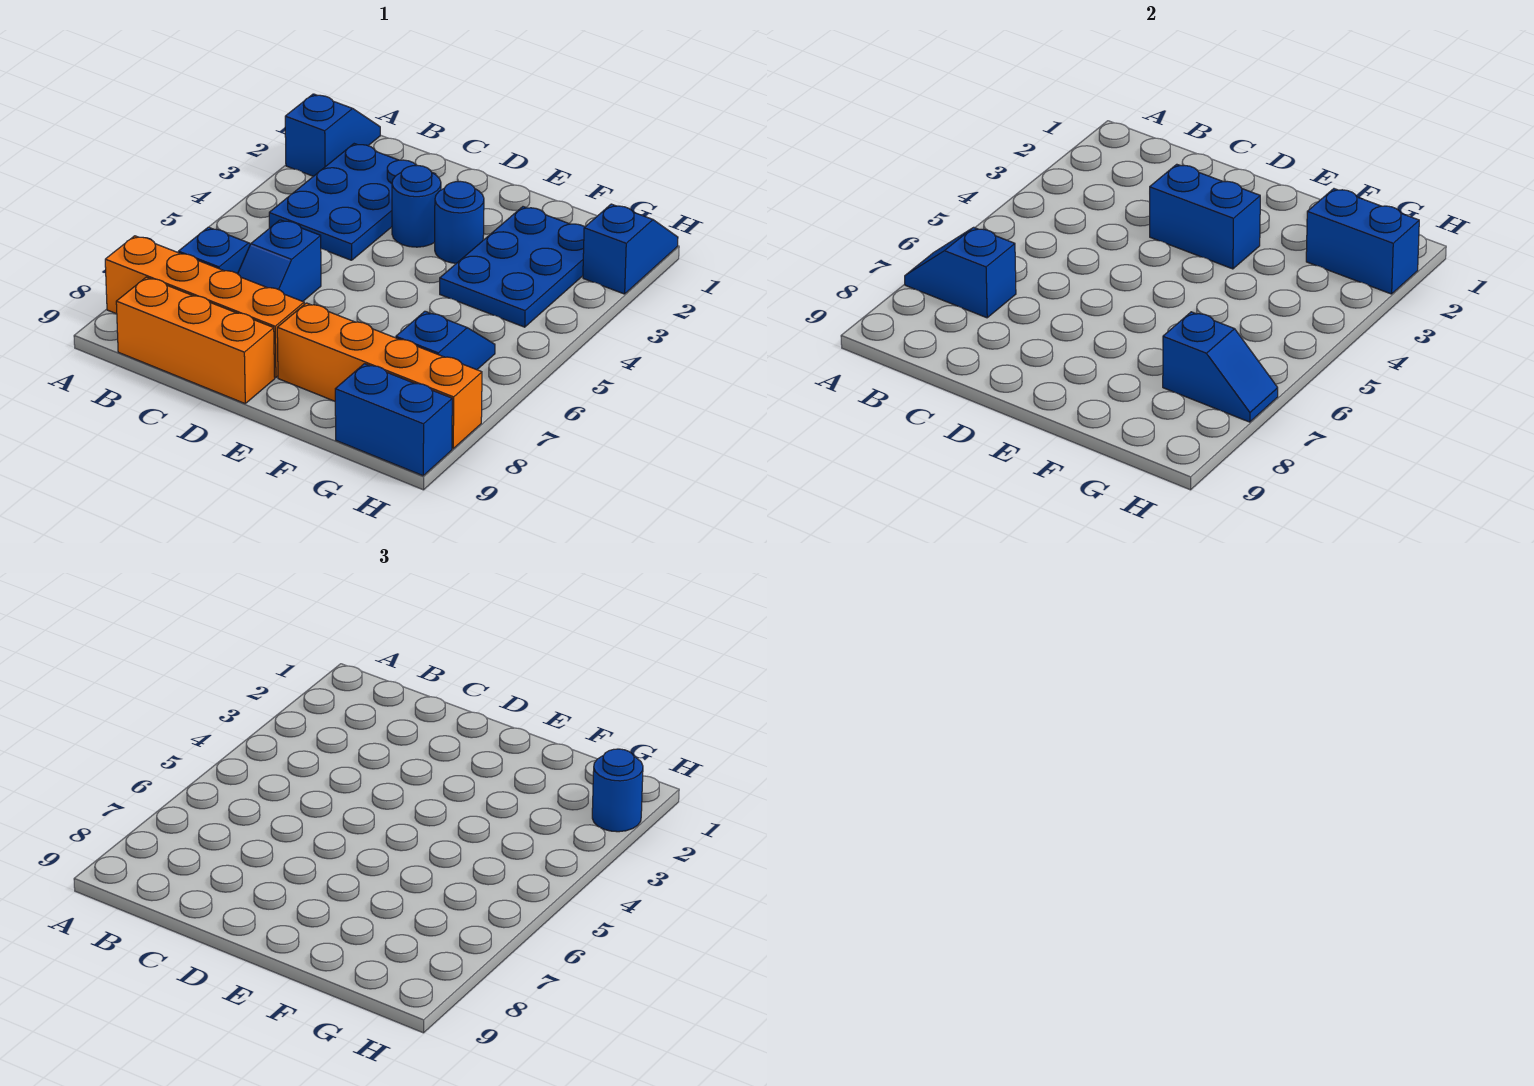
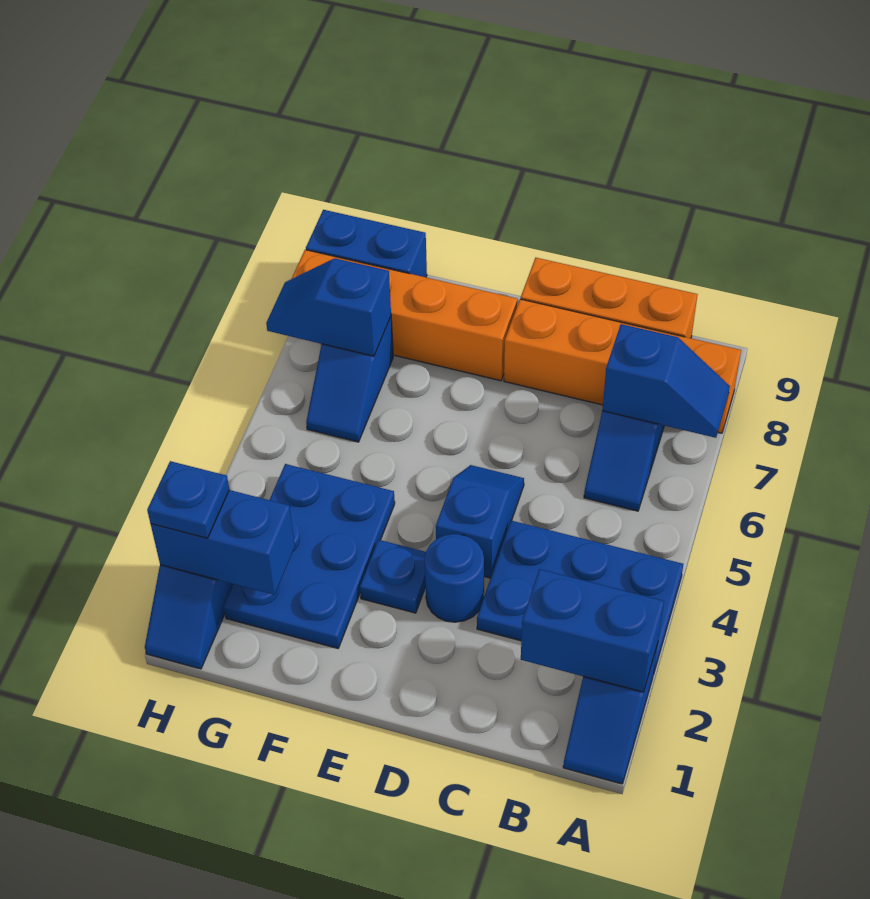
blue plate B2:C4 level 1 -> blue plate A3:C4 level 1
blue slope C6:C7 level 1 top 6 -> blue slope D4:D5 level 1 top 4
blue brick D3:E3 level 2 -> blue brick A2:B2 level 2
blue round brick E3 level 1 -> blue plate E3 level 1
blue round brick H2 level 3 -> blue plate H2 level 3

